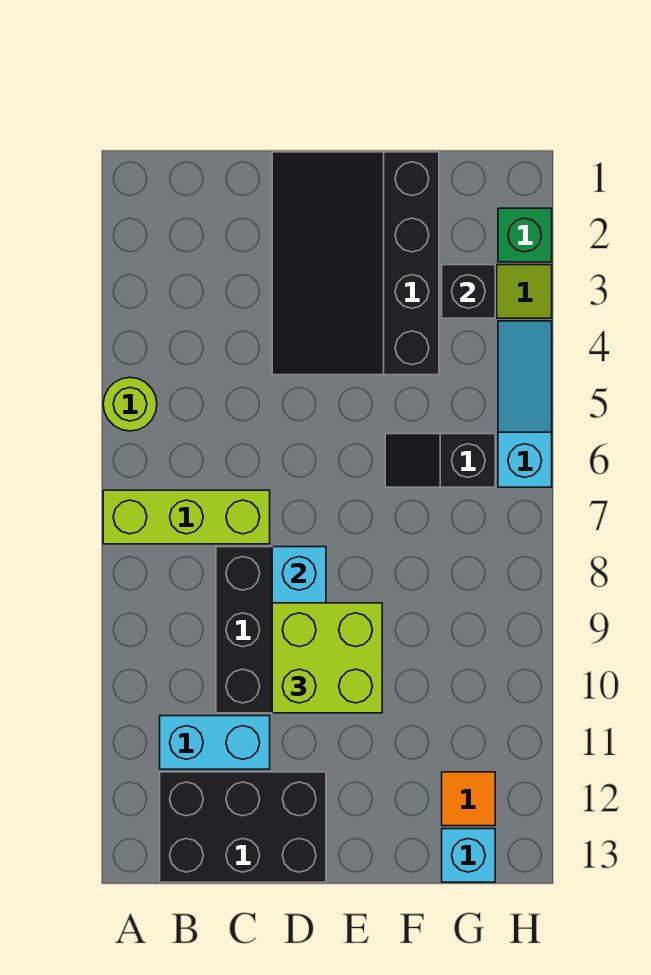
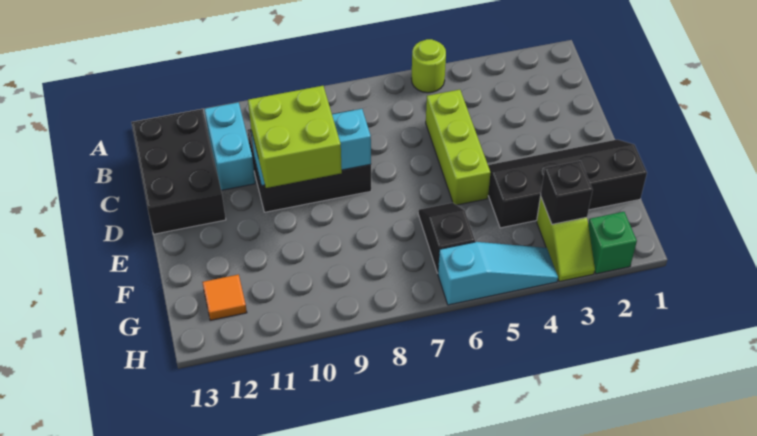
lime brick A7:C7 level 1 -> lime brick C5:E5 level 1
black slope D1:F4 level 1 top F -> black slope E1:F4 level 1 top F
cyan brick G13 level 1 -> none

